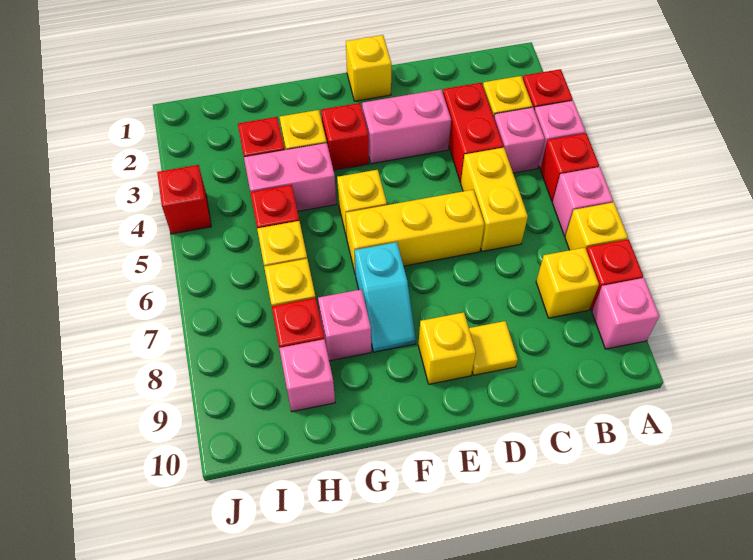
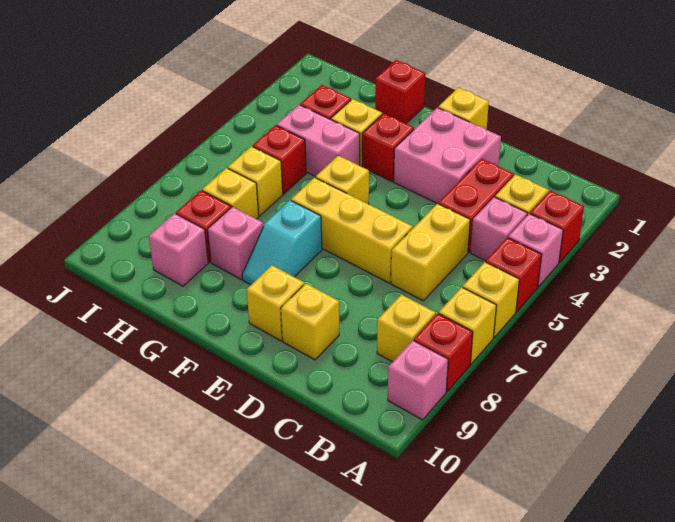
pink brick A6 level 1 -> yellow brick A6 level 1
pink brick D3:E3 level 1 -> pink brick D2:E3 level 1
yellow tile D9 level 1 -> yellow brick D9 level 1
red brick J4 level 1 -> red brick G1 level 1

